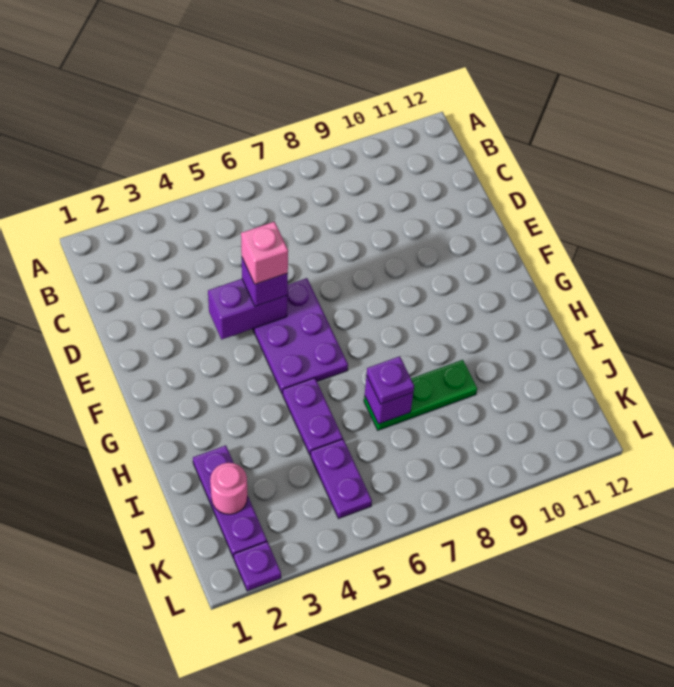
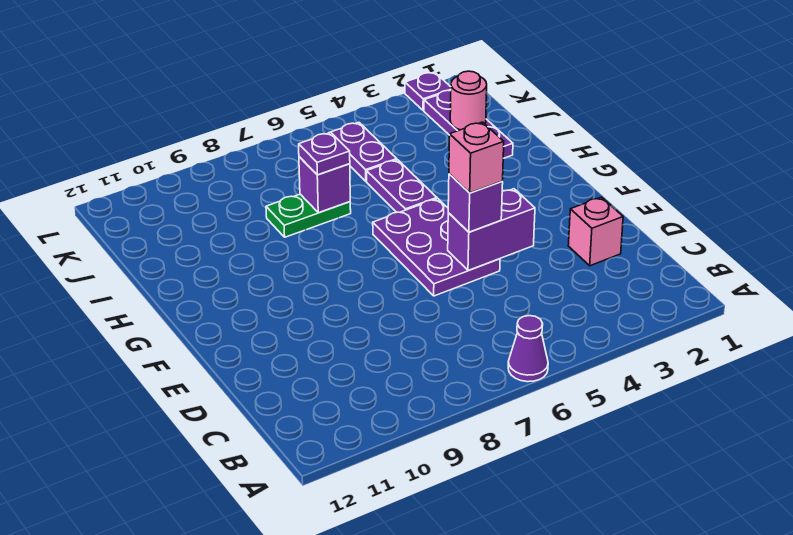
none -> purple cone A6 level 1
none -> pink brick D2 level 1
green plate I7:I9 level 1 -> green plate I7:I8 level 1

